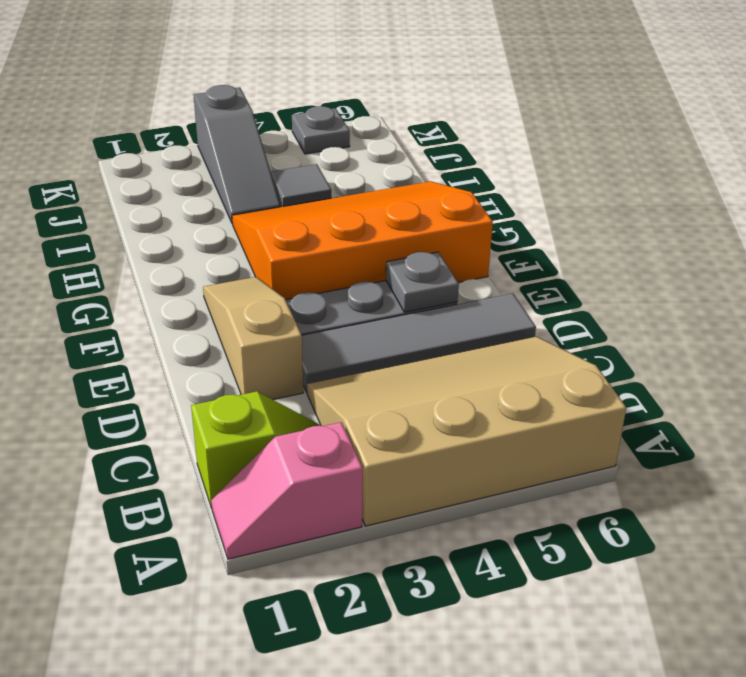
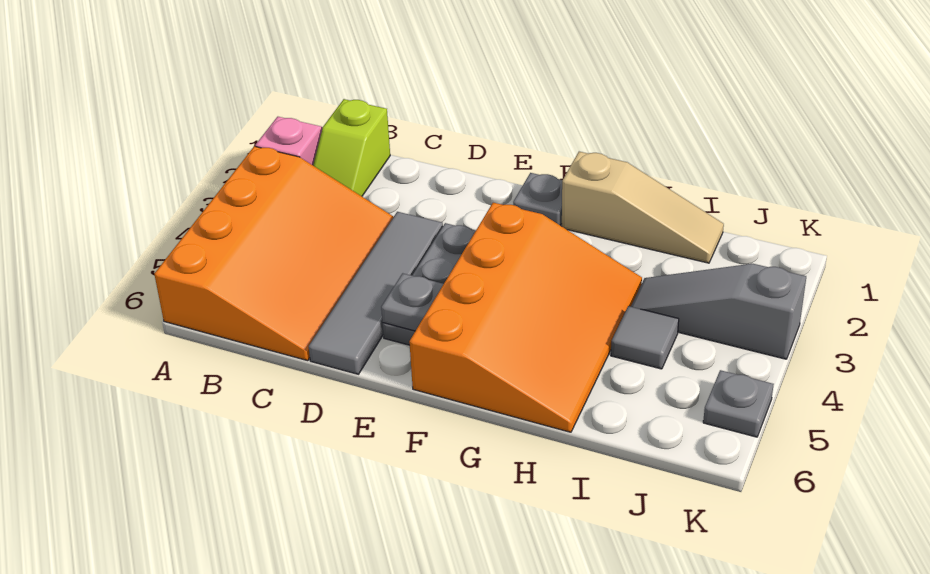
tan slope A3:C6 level 1 top A -> orange slope A3:C6 level 1 top A
tan slope D2:F2 level 1 top D -> tan slope G1:I1 level 1 top G
none -> grey plate F1 level 1

